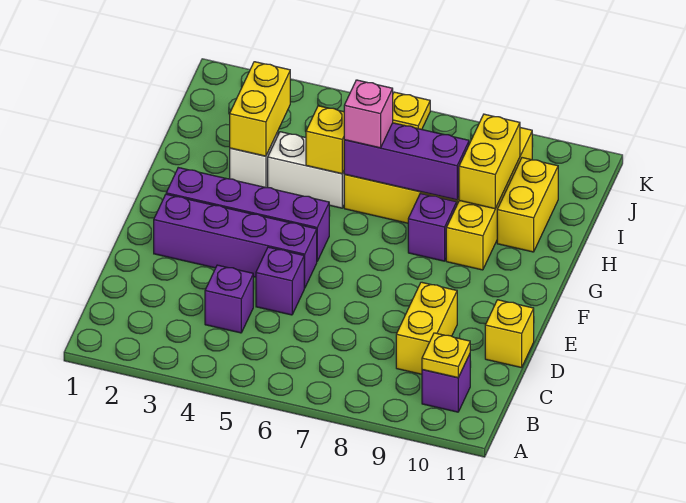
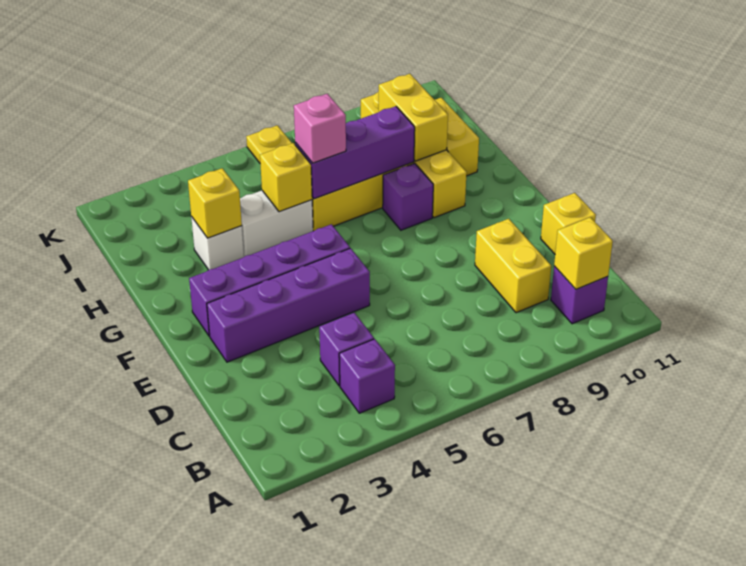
yellow plate B10 level 2 -> yellow brick B10 level 2
purple brick D5 level 1 -> purple brick B4 level 1
yellow brick H3:I3 level 2 -> yellow brick H3 level 2

